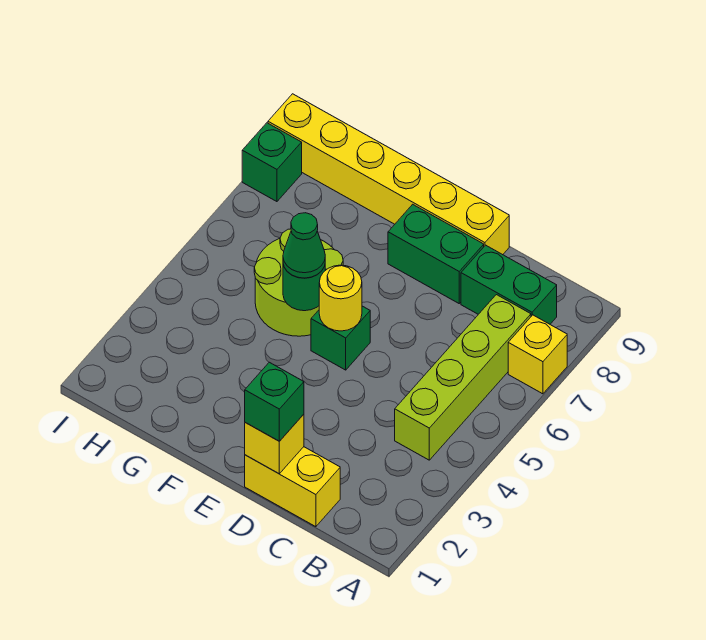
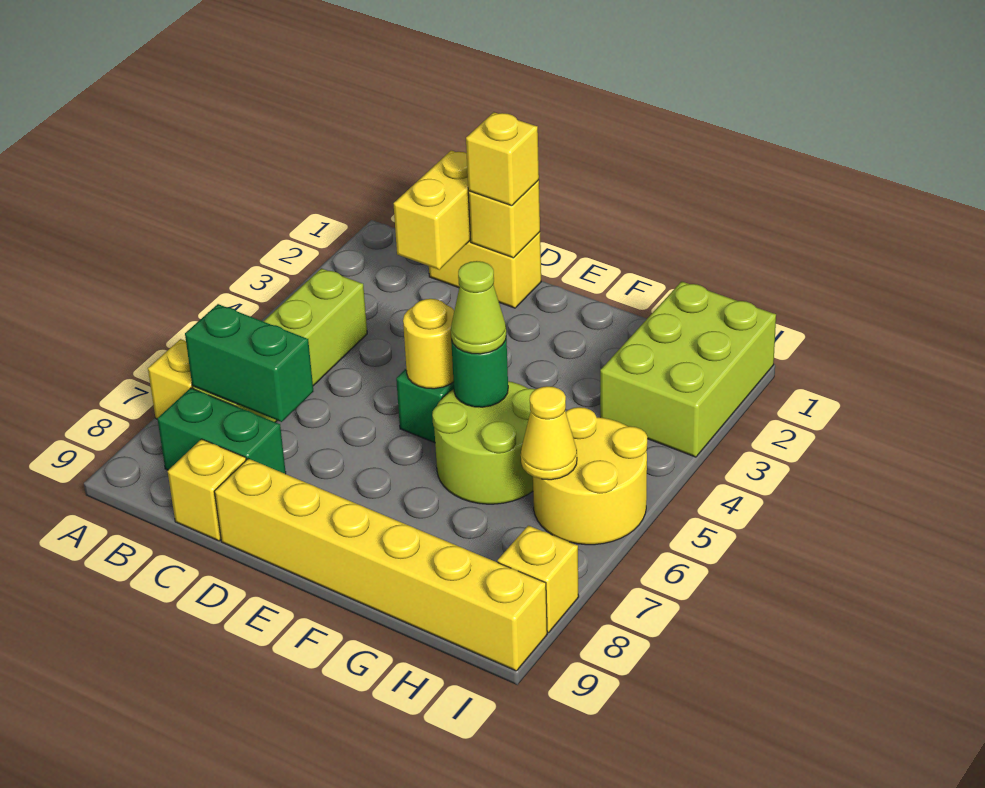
none -> yellow brick C1:C2 level 2
none -> yellow brick C9 level 1
green brick D1 level 3 -> yellow brick D1 level 3
green brick D8:E8 level 1 -> green brick B7:C7 level 2
green cone F5 level 3 -> lime cone F5 level 3
none -> lime brick H1:I3 level 1
none -> yellow round brick H5:I6 level 1
none -> yellow cone H6 level 2
green brick I8 level 1 -> yellow brick I8 level 1

